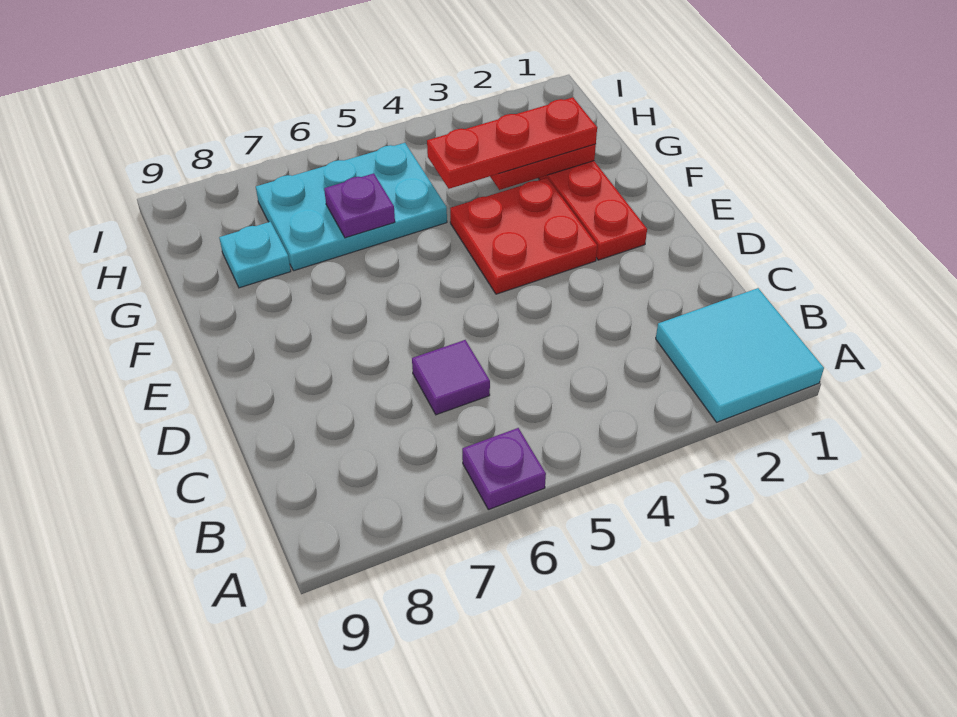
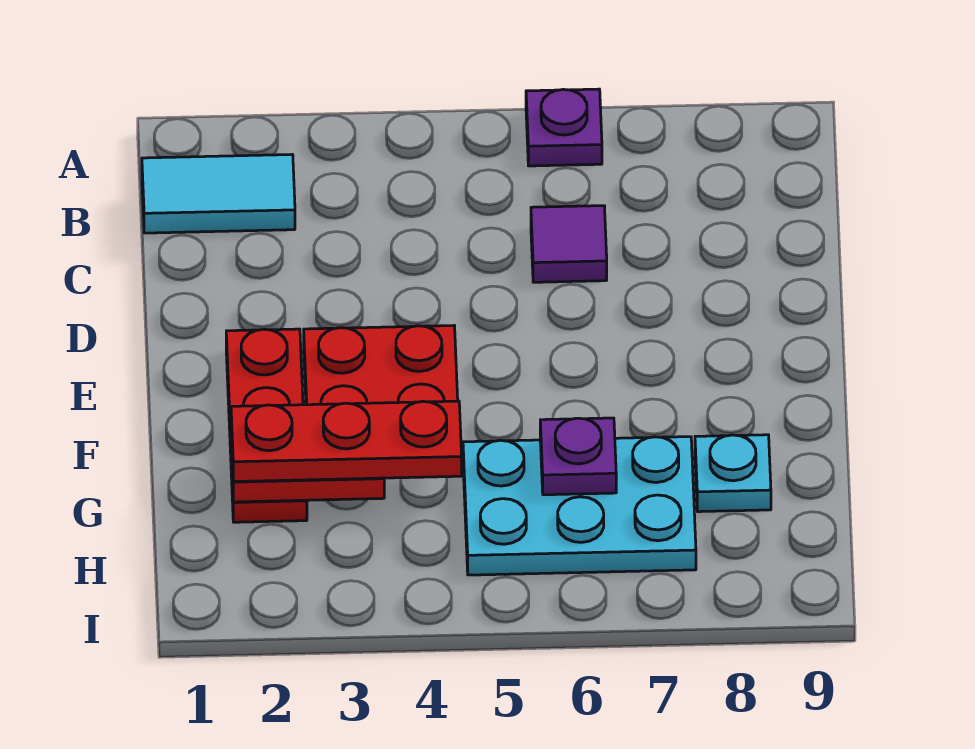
cyan tile A1:B2 level 1 -> cyan tile B1:B2 level 1

